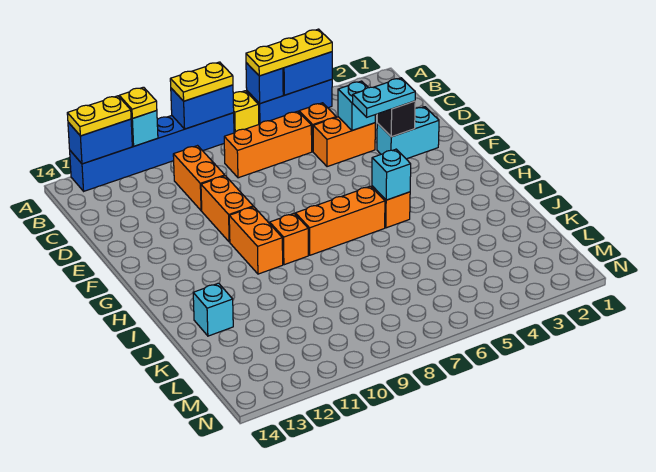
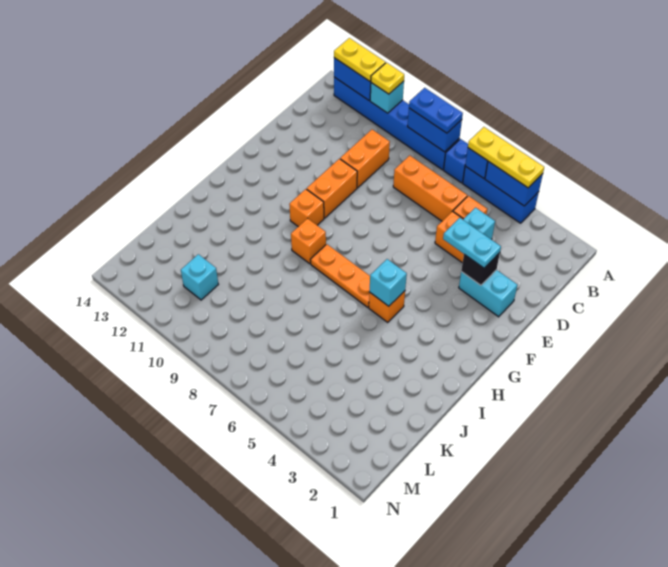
yellow brick A7 level 1 -> blue brick A7 level 1
yellow plate A8:A9 level 3 -> blue plate A8:A9 level 3
orange brick G10:H10 level 1 -> orange brick G10 level 1
orange brick H6:H8 level 1 -> orange plate H6:H8 level 1
cyan brick J13 level 1 -> cyan brick L11 level 1

